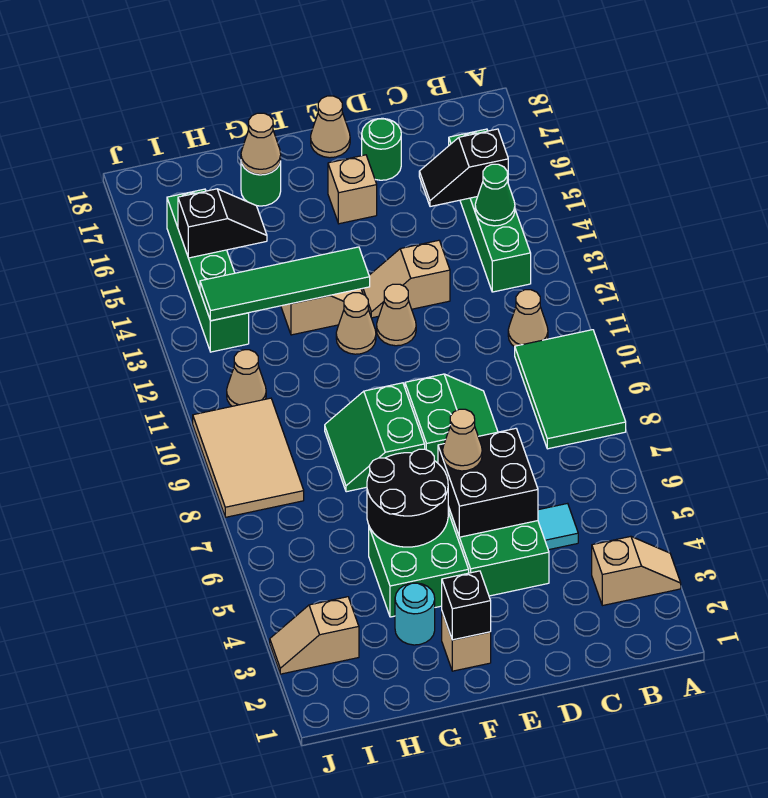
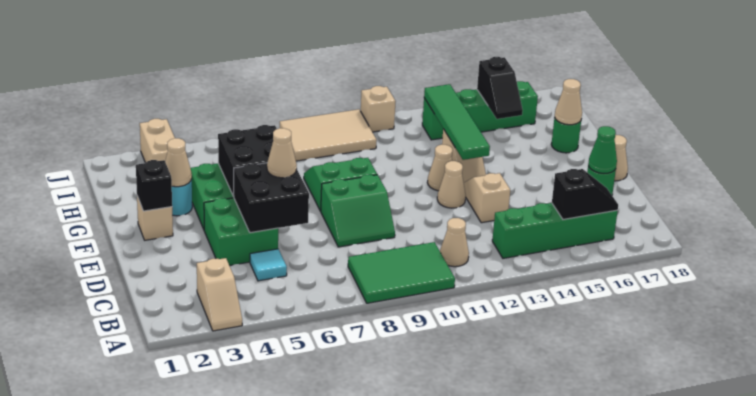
green cone B14 level 2 -> green cone D17 level 2
black slope B15:C15 level 2 top B -> black slope B15:B16 level 2 top 15
tan brick E16 level 1 -> tan brick J11 level 1
black round brick F5:G6 level 2 -> black brick F5:G6 level 2
tan slope I3:J3 level 1 top I -> tan brick I3:J3 level 1
tan cone I11 level 1 -> tan cone G3 level 2

